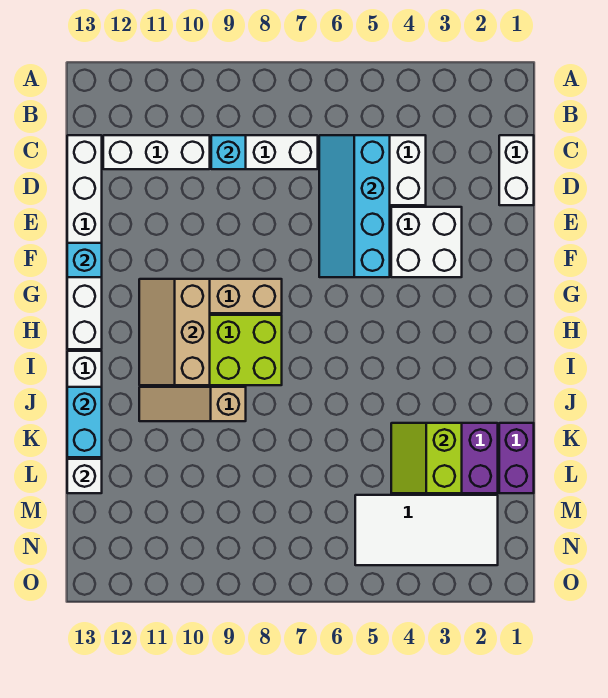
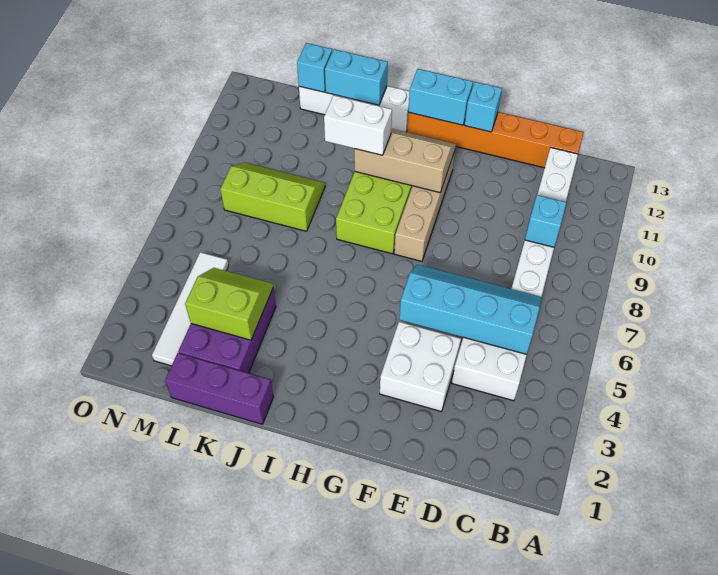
white brick C1:D1 level 1 -> white brick I10:J10 level 3
white brick C13:H13 level 1 -> orange brick C13:H13 level 1
none -> cyan brick G13:H13 level 2
tan slope J9:J11 level 1 top 9 -> none
purple brick K1:L1 level 1 -> purple brick J1:L1 level 1
none -> lime slope K8:M9 level 1 top 8
white brick L13 level 2 -> cyan brick L13 level 2
white tile M2:N5 level 1 -> white tile M2:M5 level 1

